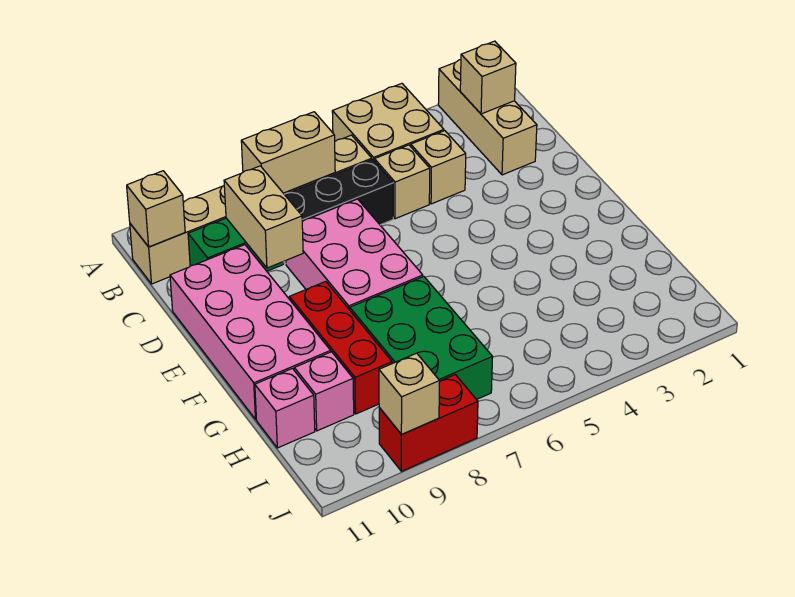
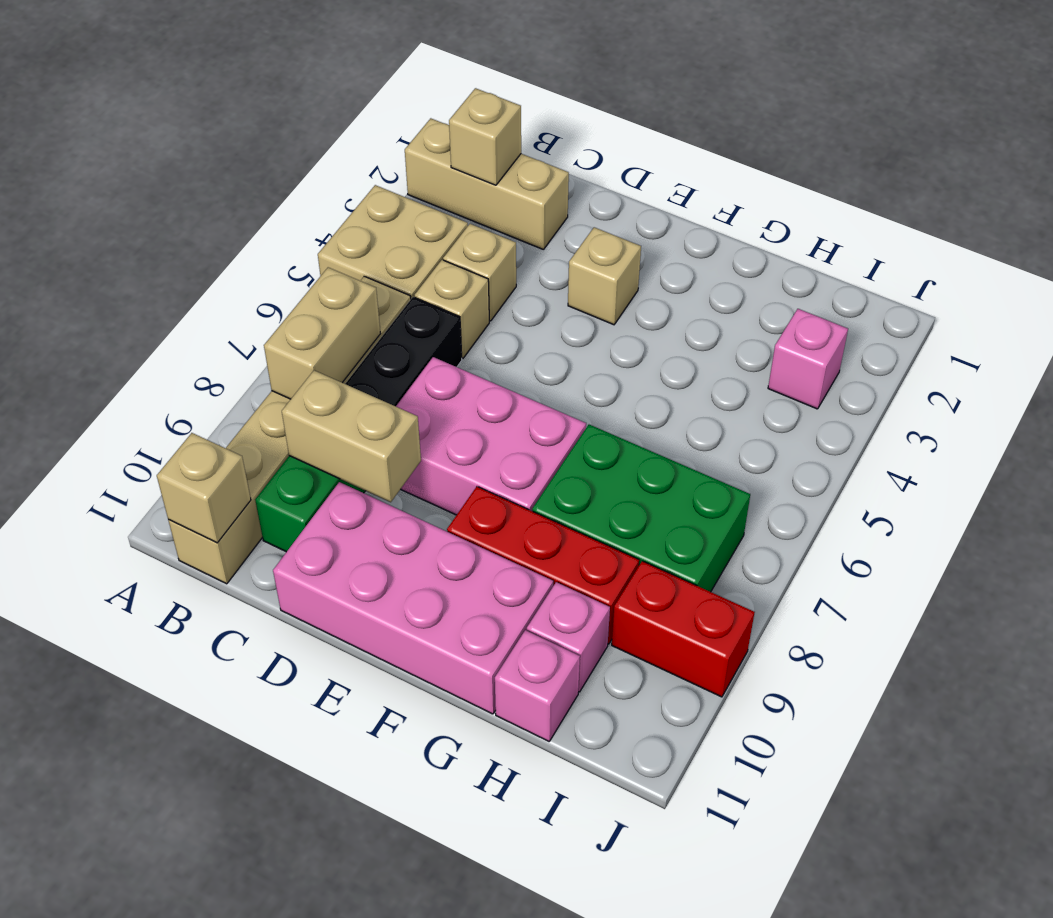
none -> pink brick I3 level 1
red brick J8:J9 level 1 -> red brick I9:J9 level 1
tan brick J9 level 2 -> tan brick E3 level 1

